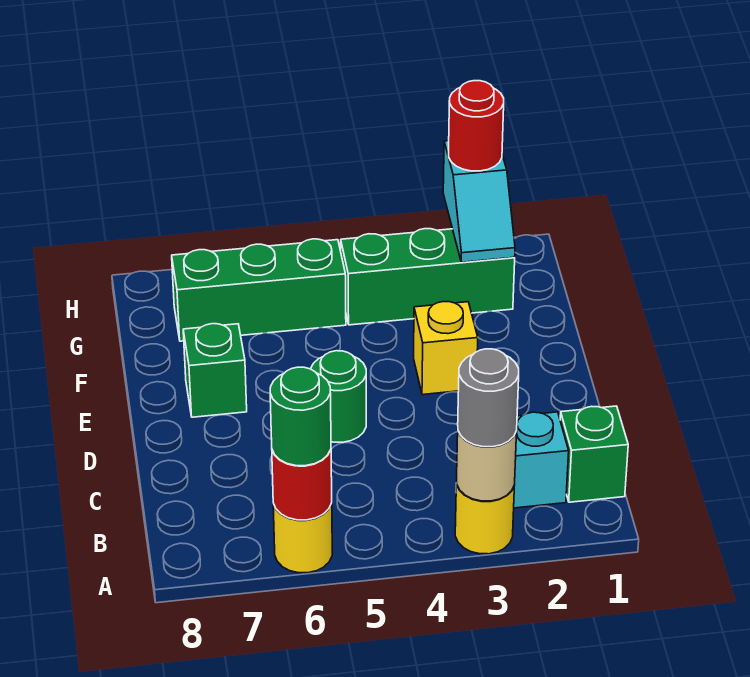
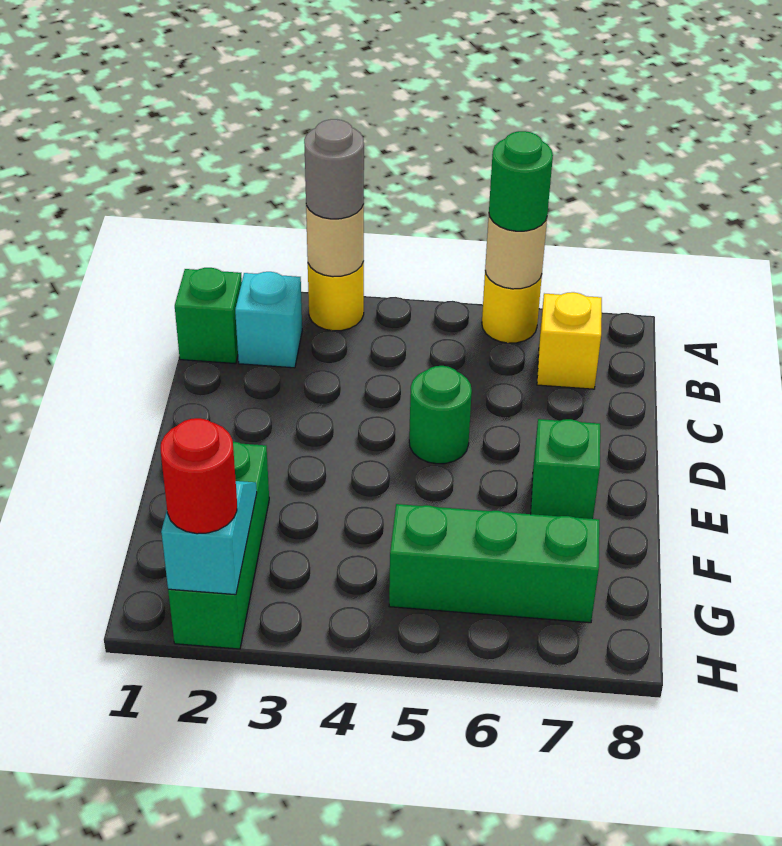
red round brick A6 level 2 -> tan round brick A6 level 2
yellow brick E3 level 1 -> yellow brick B7 level 1
green brick G2:G4 level 1 -> green brick F2:H2 level 1

